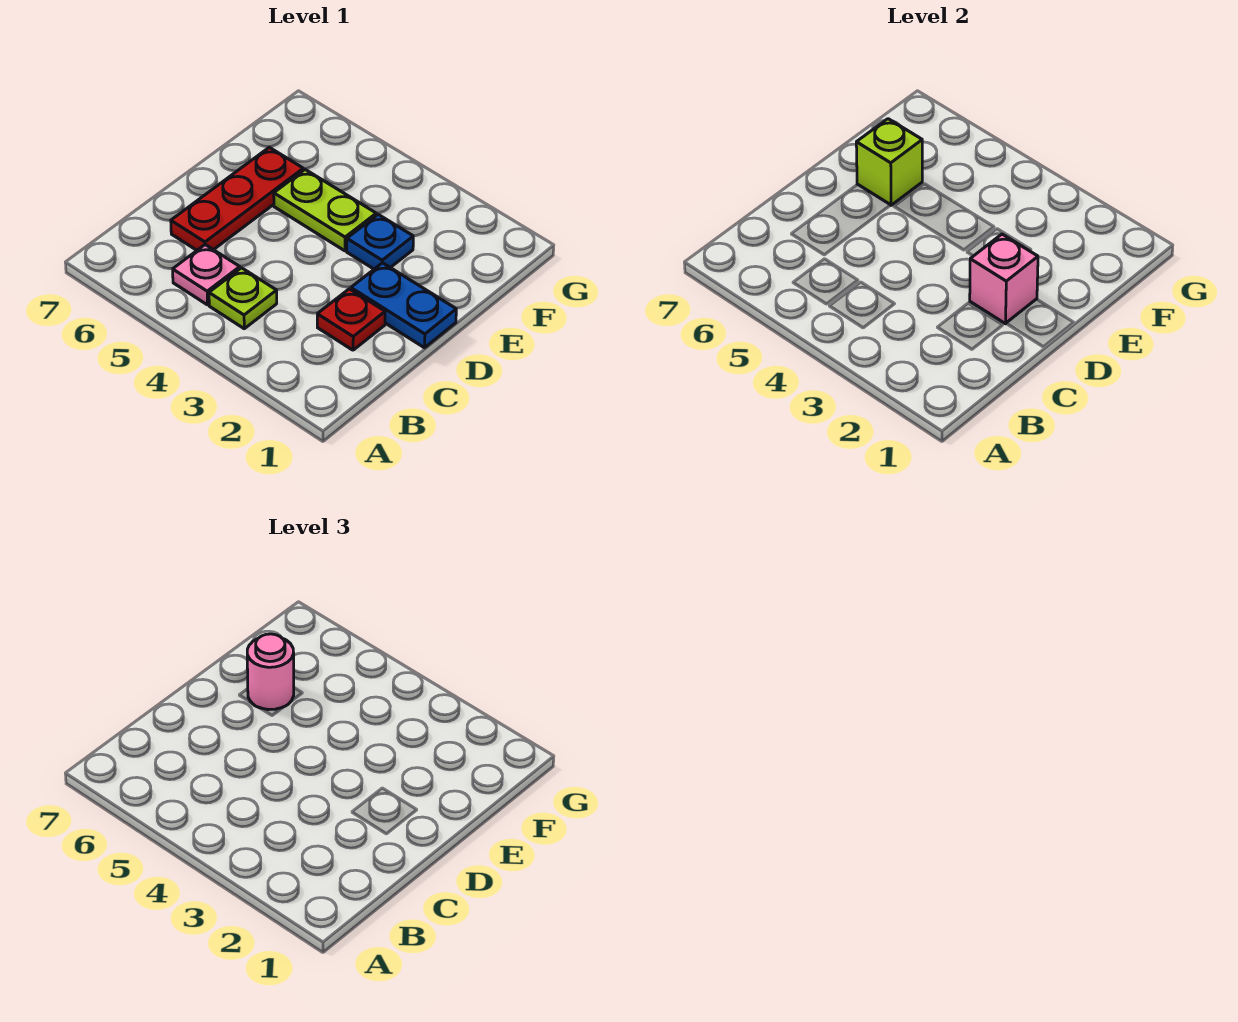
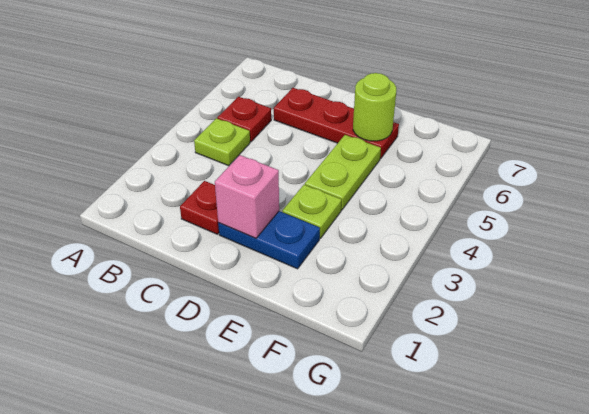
pink plate B5 level 1 -> red plate B5 level 1
blue plate D1:D2 level 1 -> blue plate D2:E2 level 1
blue plate E3 level 1 -> lime plate E3 level 1
lime brick E6 level 2 -> lime round brick E6 level 2
pink round brick E6 level 3 -> none

